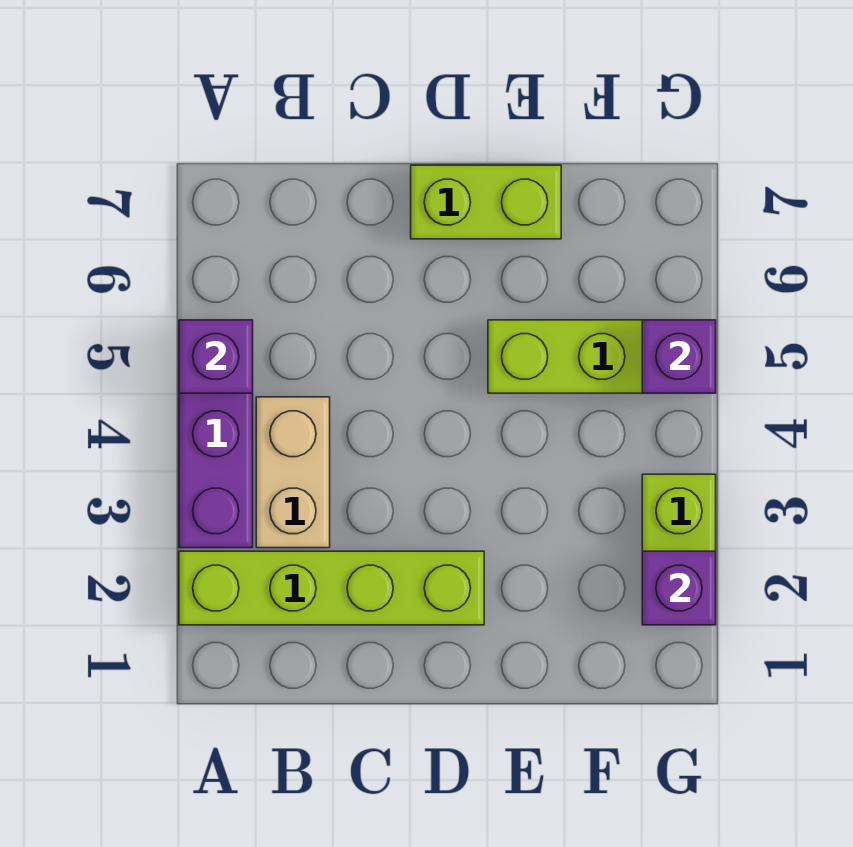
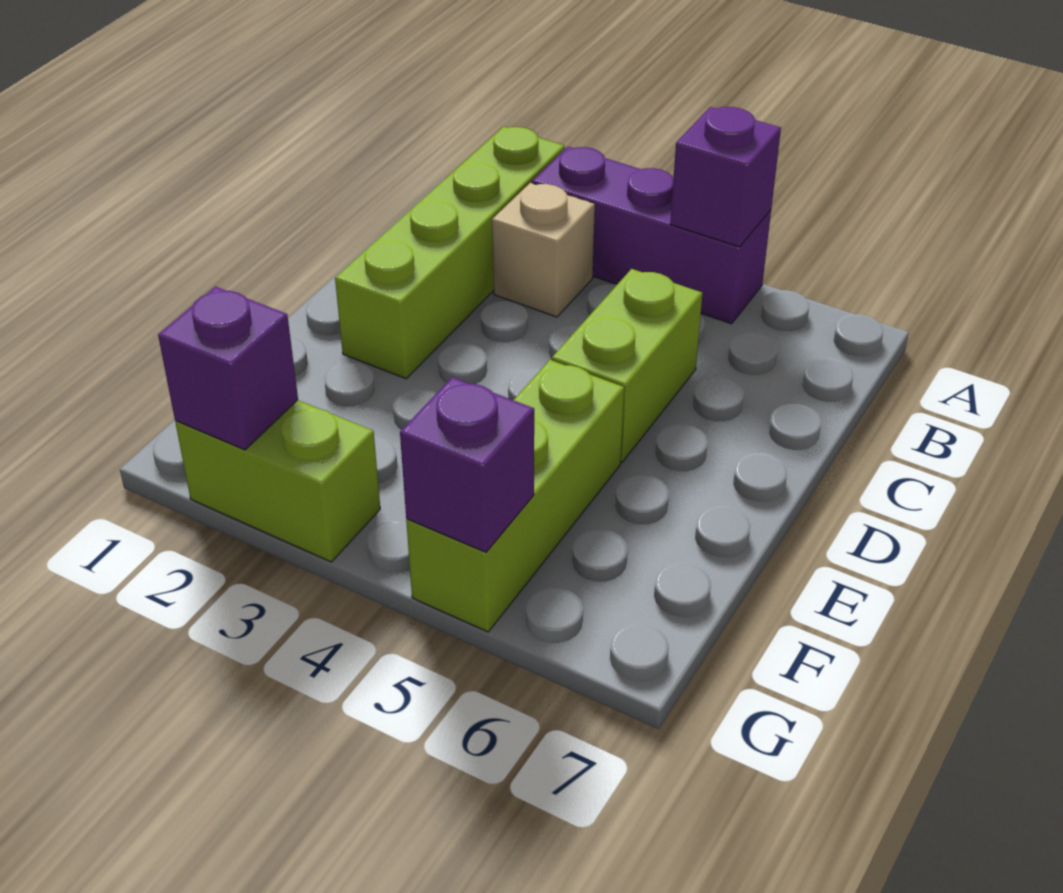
tan brick B3:B4 level 1 -> tan brick B3 level 1
lime brick D7:E7 level 1 -> lime brick C5:D5 level 1

